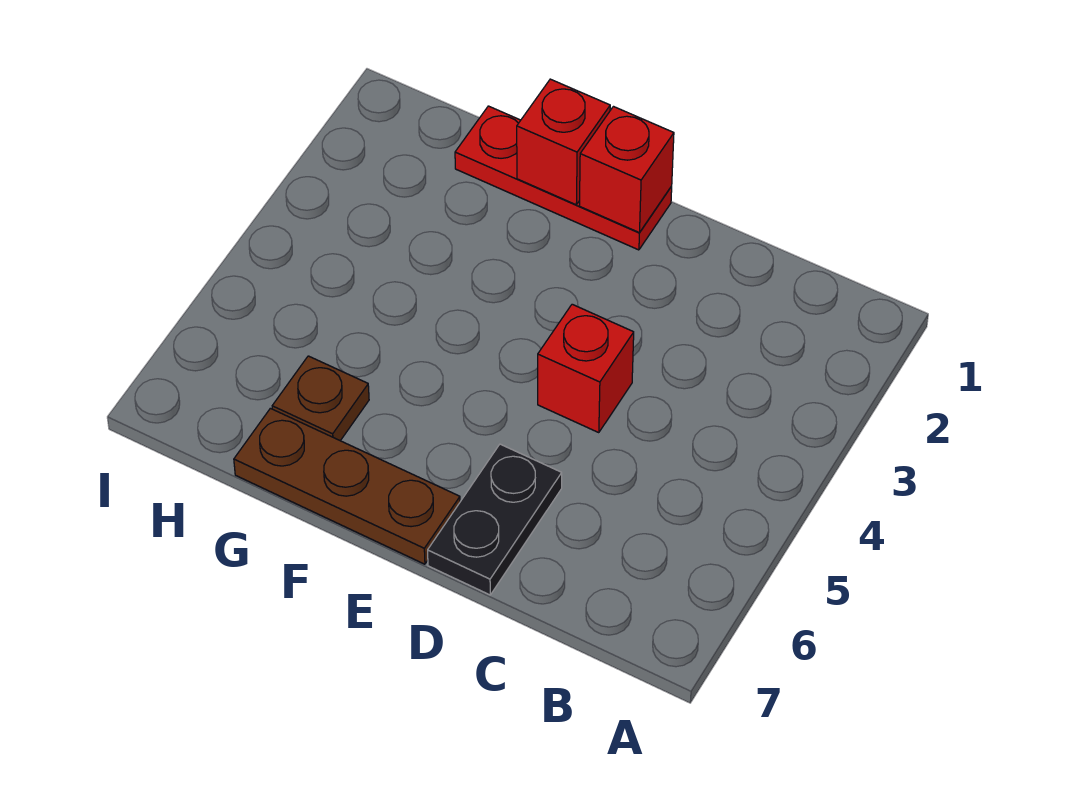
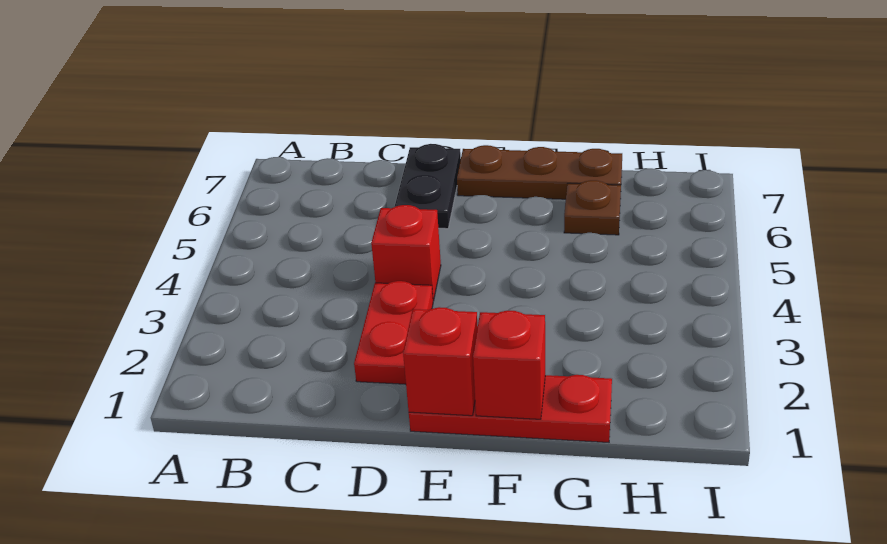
none -> red plate D2:D3 level 1

